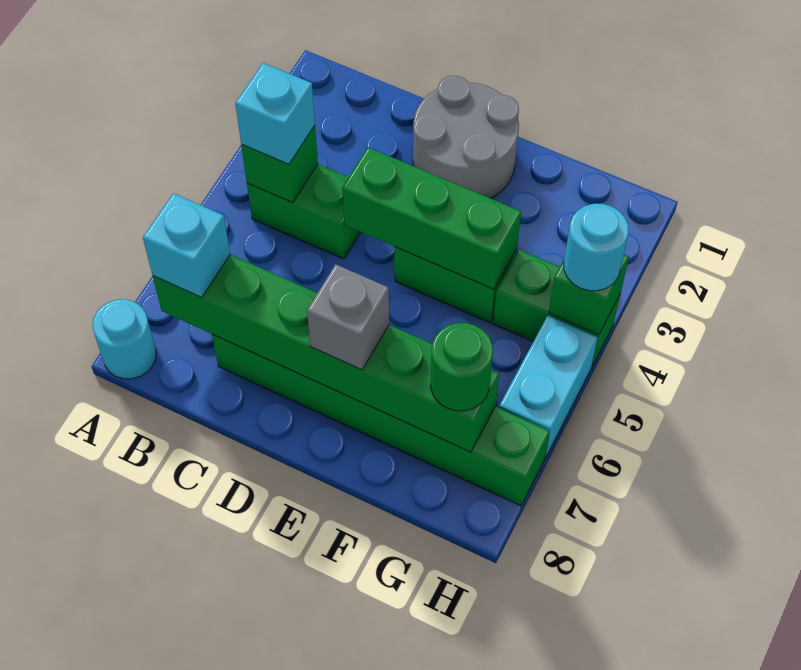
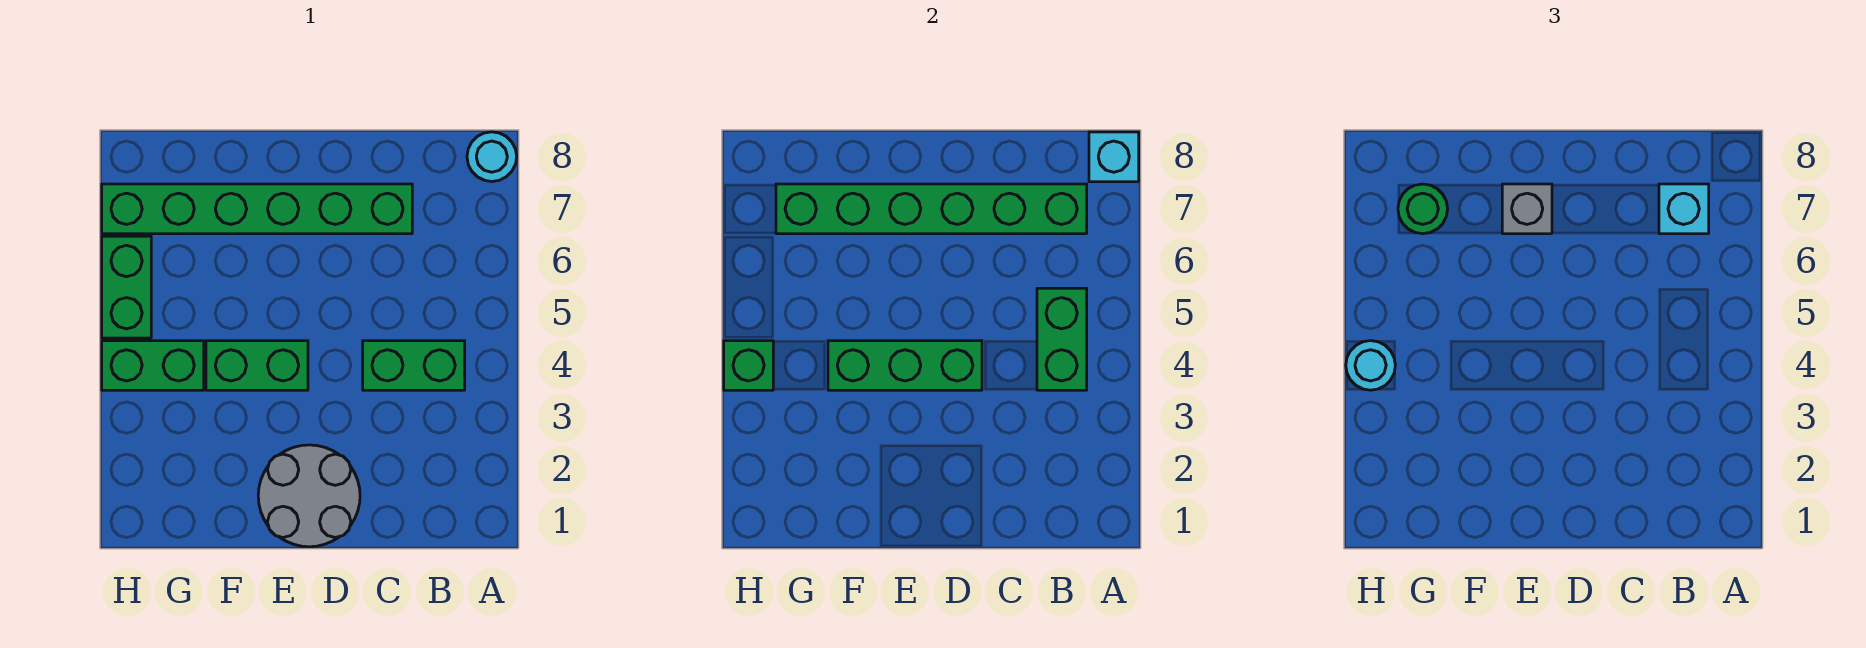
green brick B4 level 2 -> green brick B4:B5 level 2
cyan brick B4 level 3 -> cyan brick A8 level 2
cyan brick H5:H6 level 1 -> green brick H5:H6 level 1

